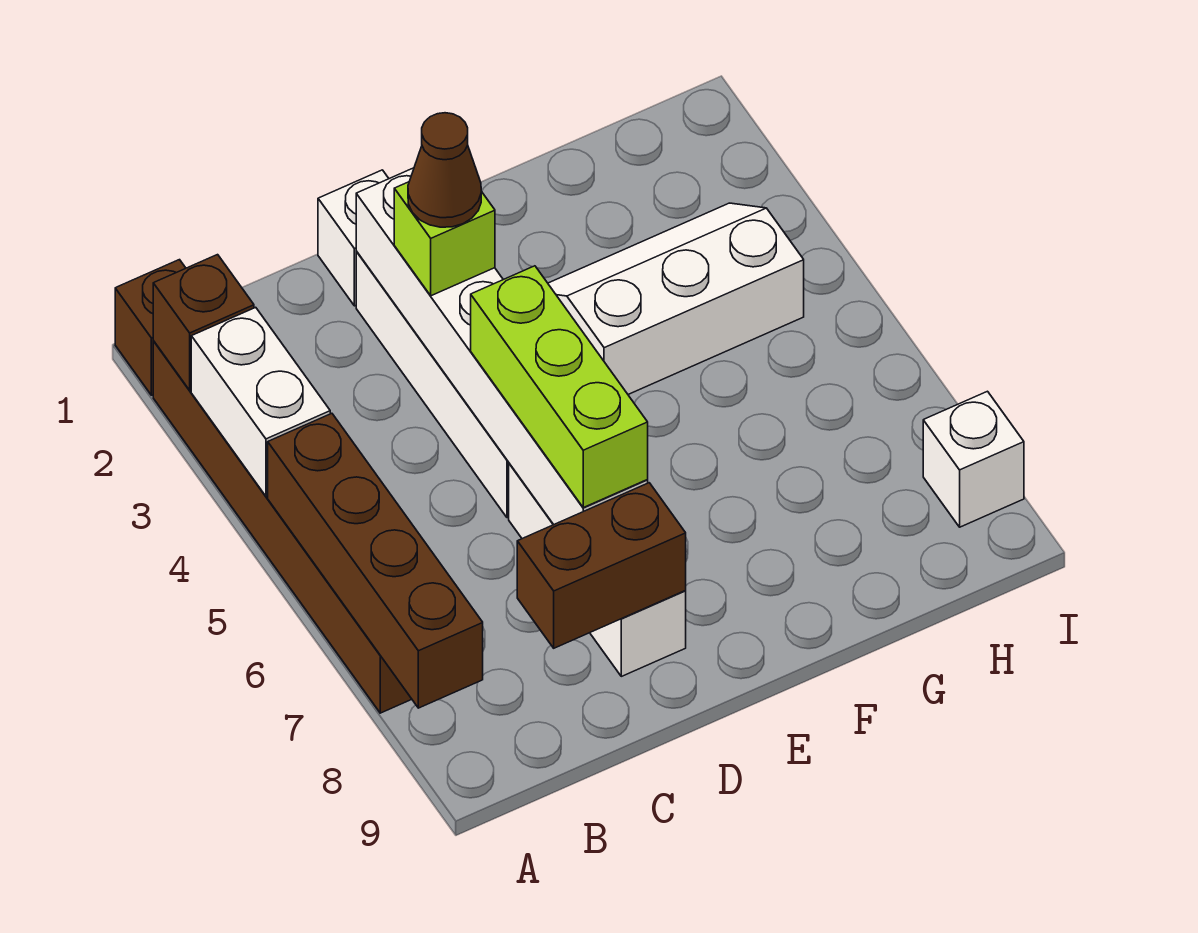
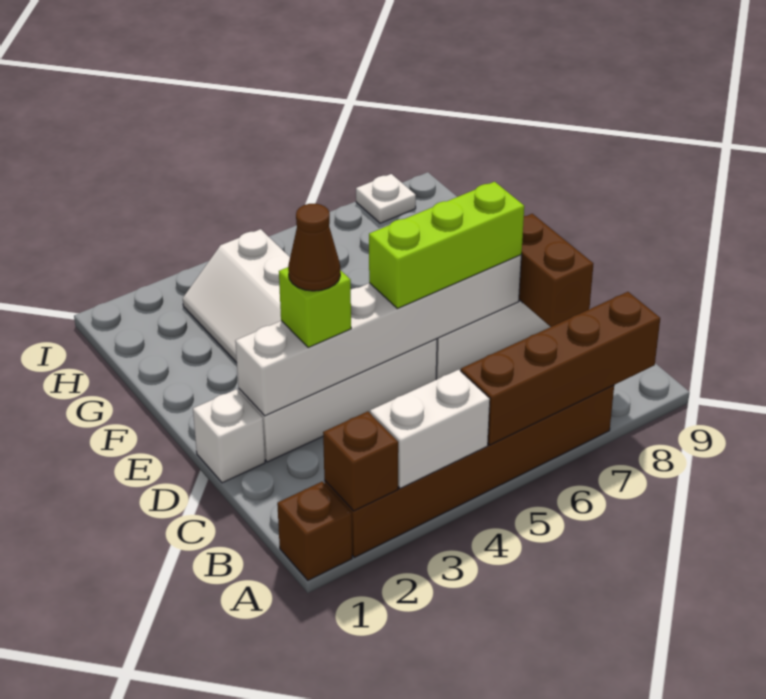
white brick I8 level 1 -> white plate I8 level 1

